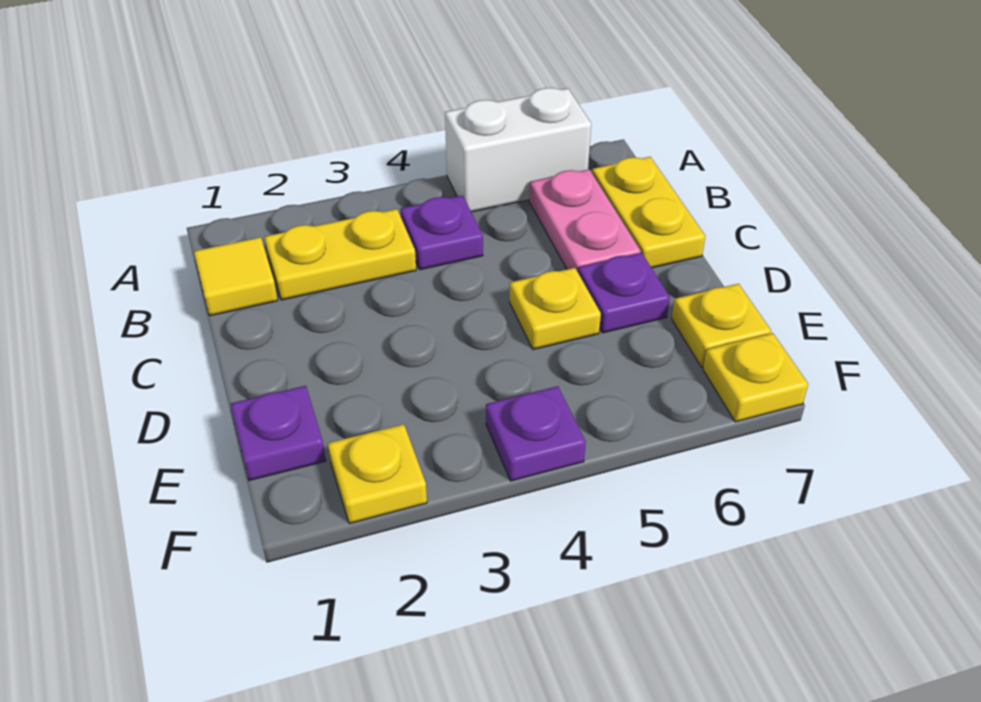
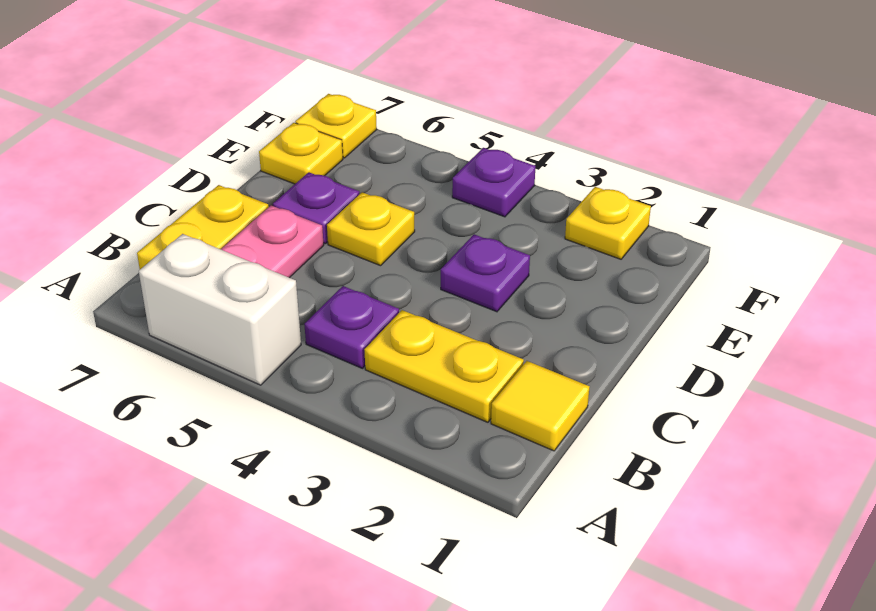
purple plate E1 level 1 -> purple plate D3 level 1

